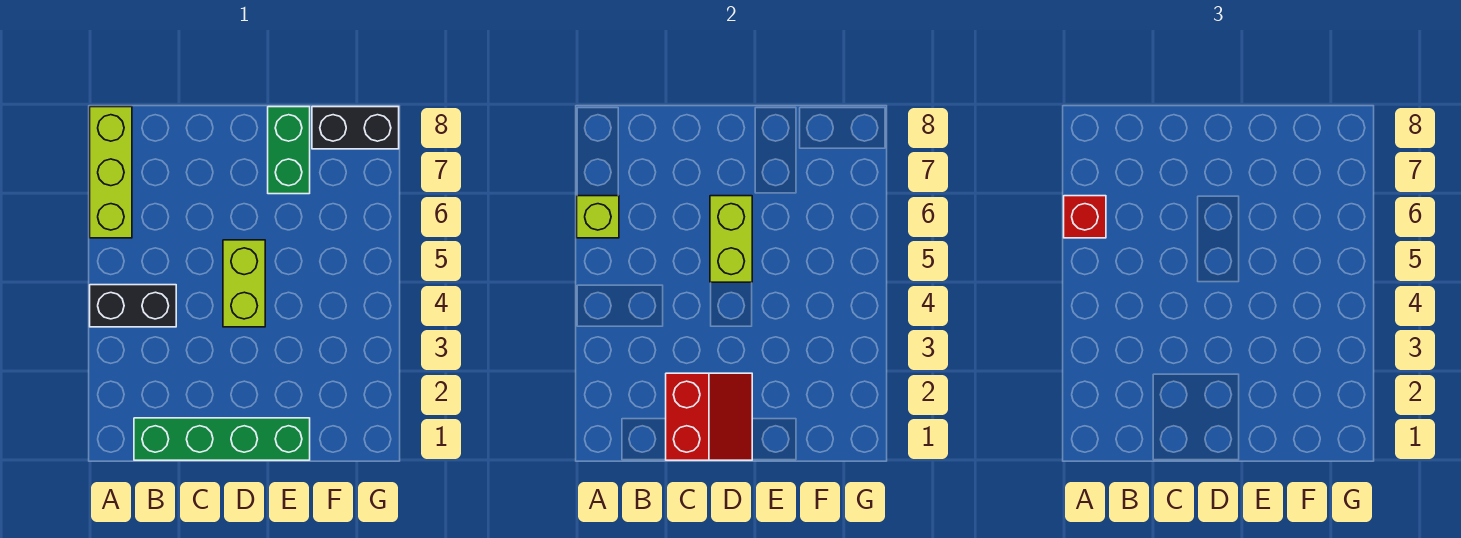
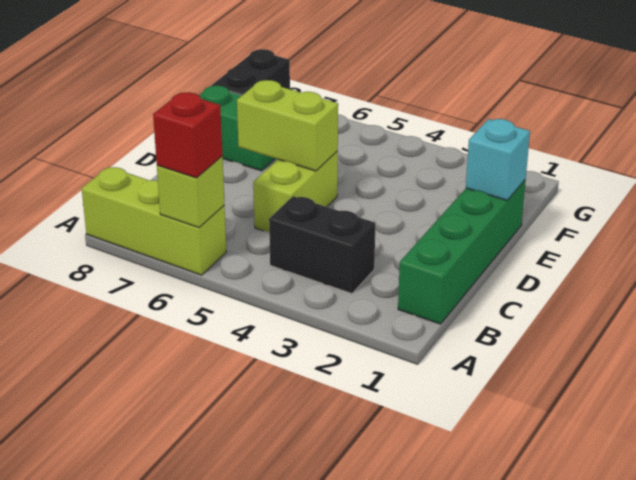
black brick A4:B4 level 1 -> black brick B3:B4 level 1
red slope C1:D2 level 2 top C -> none
lime brick D4:D5 level 1 -> lime brick C5:D5 level 1
none -> cyan brick E1 level 2

